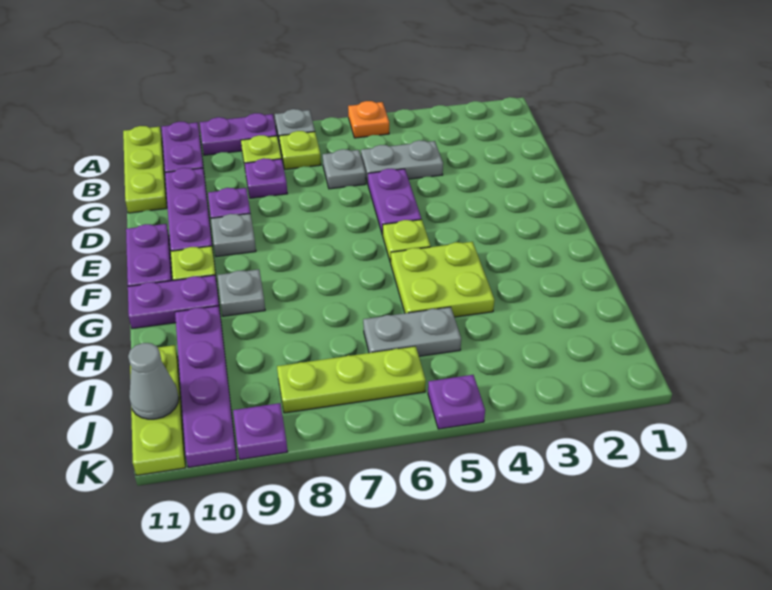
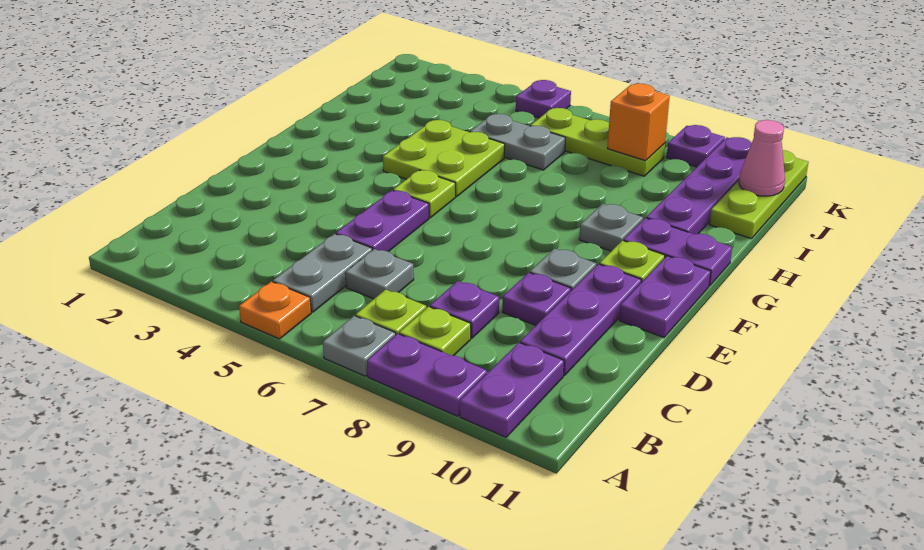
lime plate A11:C11 level 1 -> none
grey plate C4:C5 level 1 -> grey plate B5:C5 level 1
none -> orange brick J8 level 2
grey cone J11 level 2 -> pink cone J11 level 2

